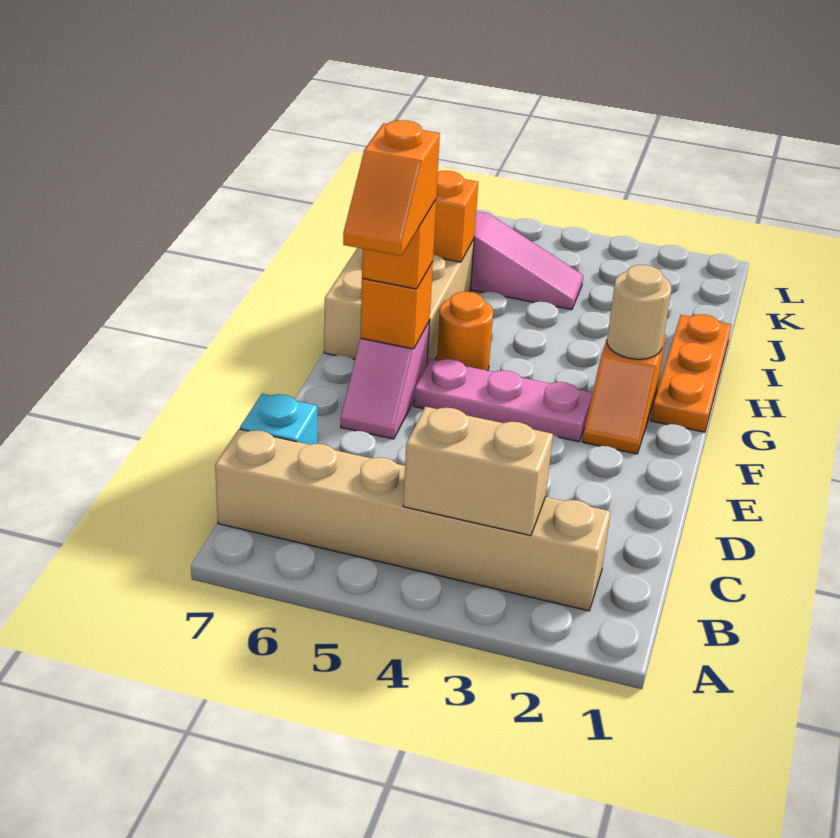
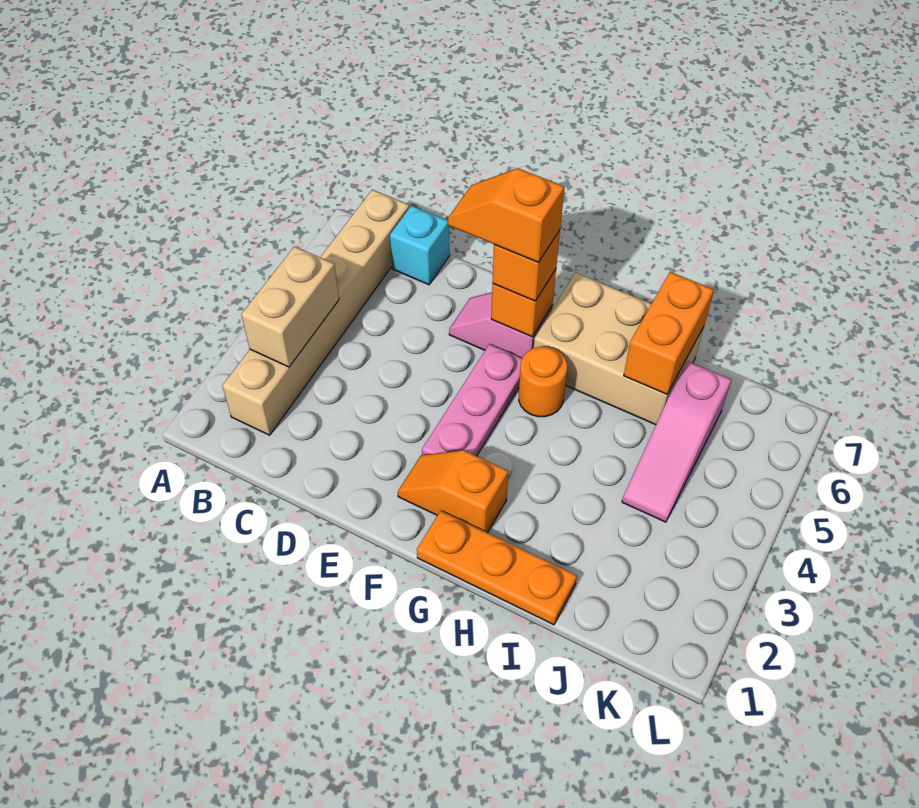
tan round brick G2 level 2 -> none

